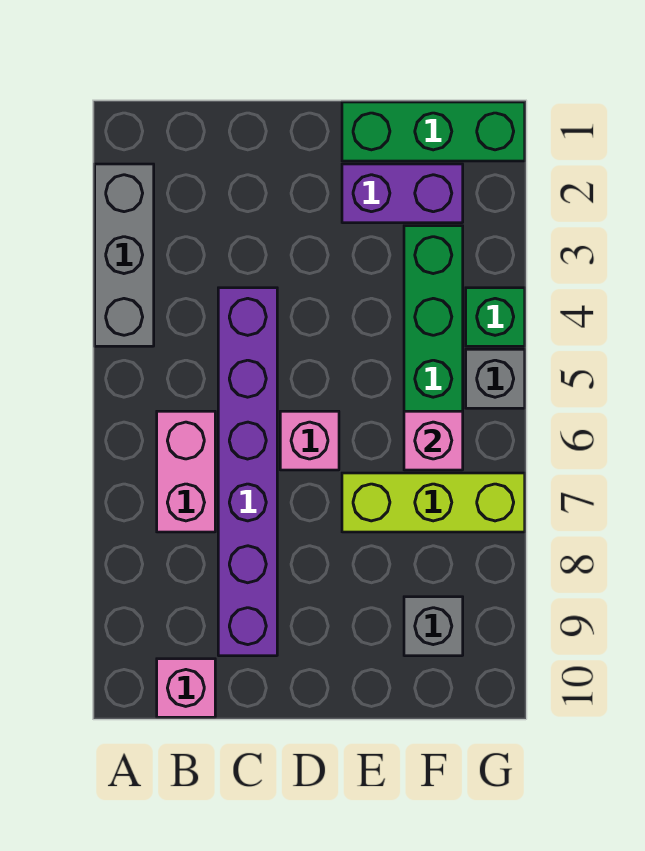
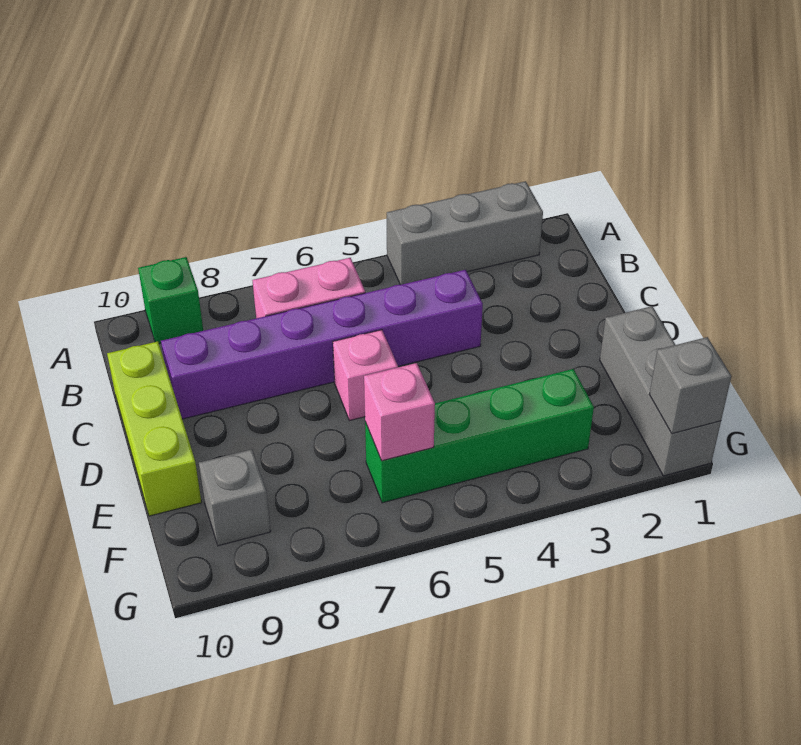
pink brick B10 level 1 -> none
green brick E1:G1 level 1 -> grey brick E1:G1 level 1
purple brick E2:F2 level 1 -> none
lime brick E7:G7 level 1 -> lime brick C10:E10 level 1
green brick G4 level 1 -> green brick A9 level 1
grey brick G5 level 1 -> grey brick G1 level 2

